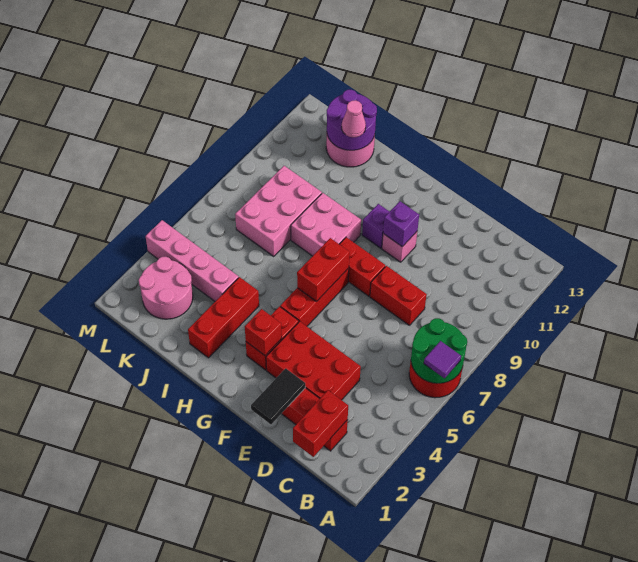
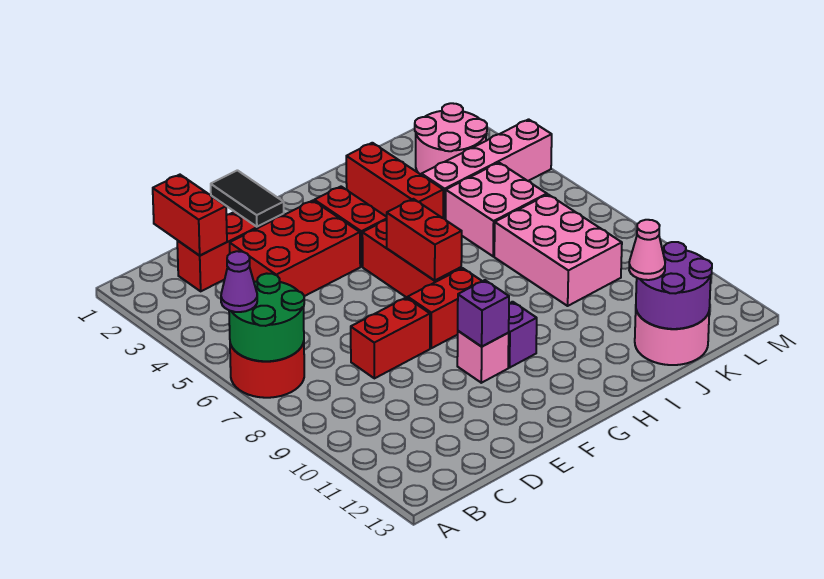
purple tile A6 level 3 -> purple cone A6 level 3
red brick G3 level 2 -> none
pink brick H8:I9 level 1 -> pink brick J5:K6 level 1

